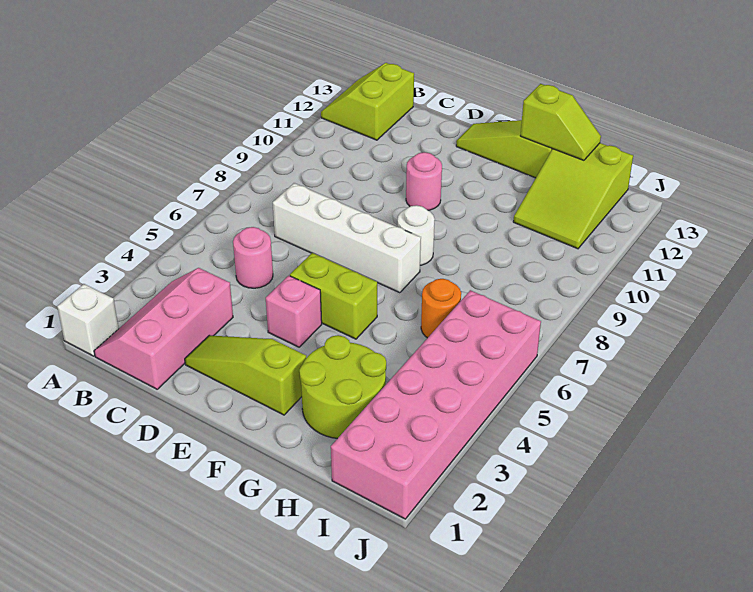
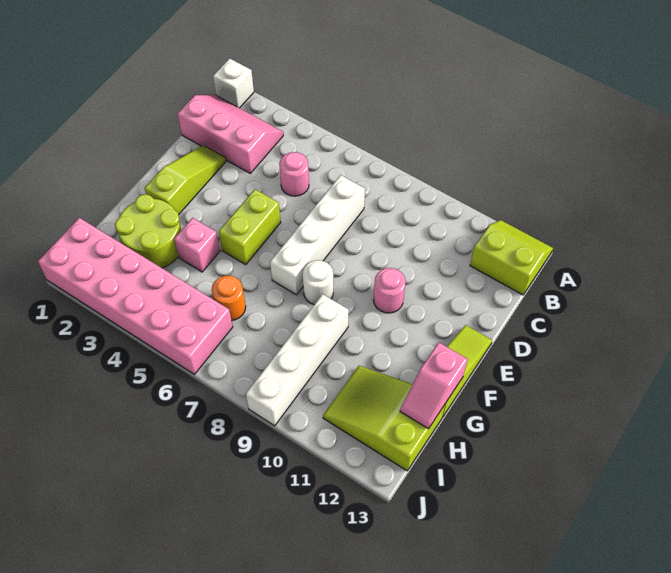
pink brick E4 level 1 -> pink brick G4 level 1
none -> white brick G9:J9 level 1
lime slope G13:H13 level 2 top G -> pink slope G13:H13 level 2 top G

